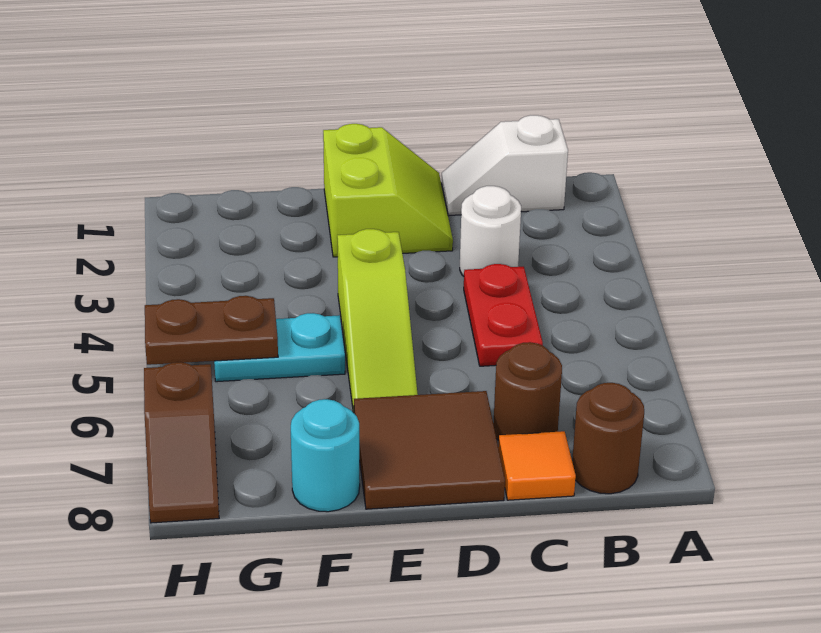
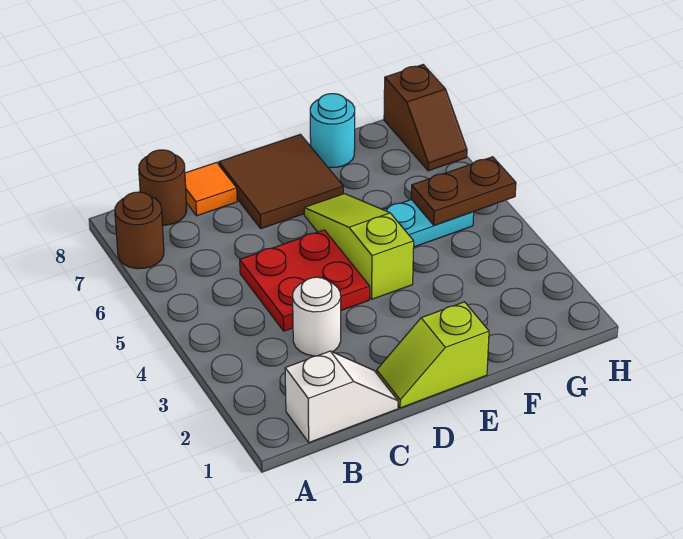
red plate C4:C5 level 1 -> red plate C4:D5 level 1
brown round brick C7 level 1 -> brown round brick A7 level 1
lime slope D1:E2 level 1 top E -> lime slope D1:E1 level 1 top E
brown slope H7:H8 level 1 top 7 -> brown slope H7:H8 level 1 top 8

